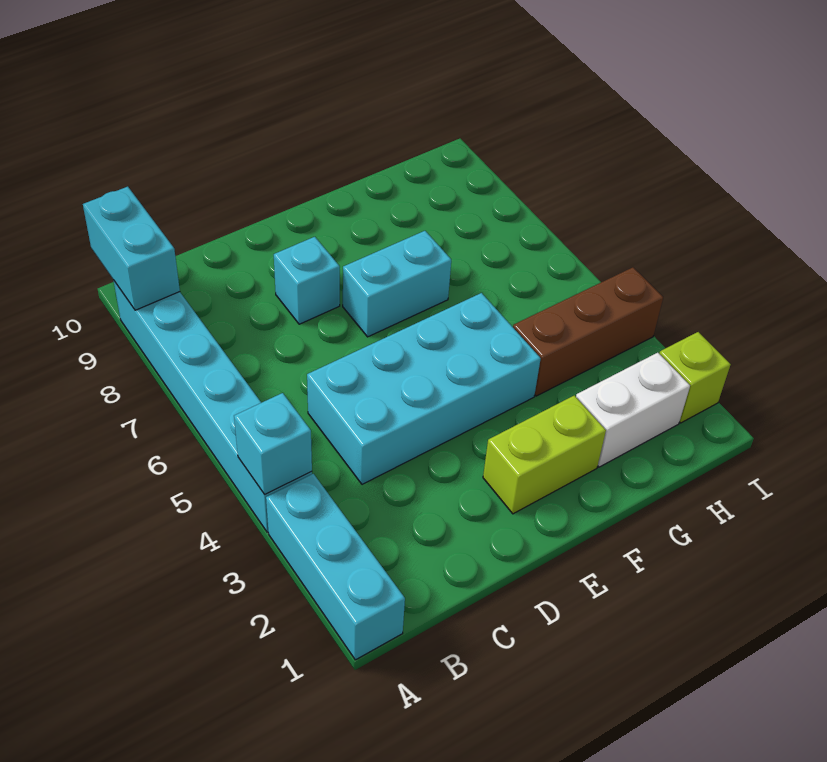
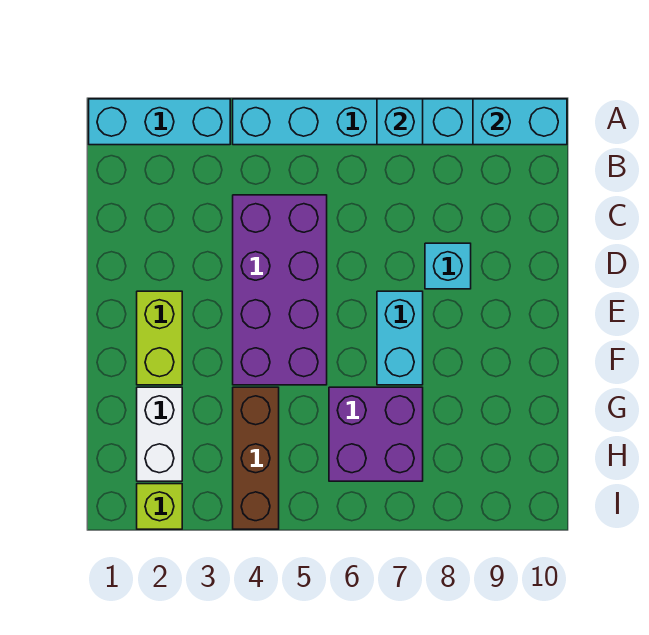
cyan brick A4 level 2 -> cyan brick A7 level 2
cyan brick C4:F5 level 1 -> purple brick C4:F5 level 1
none -> purple brick G6:H7 level 1

